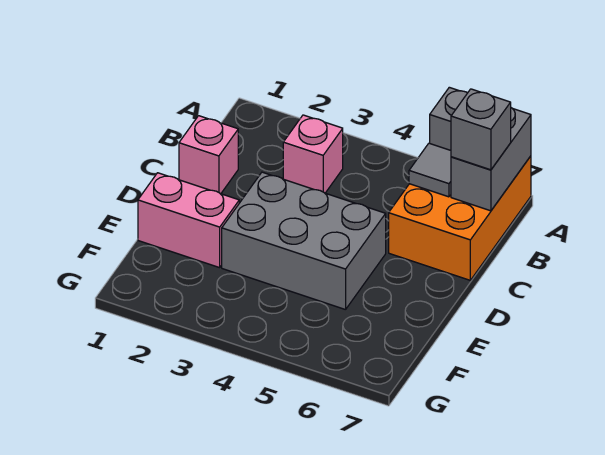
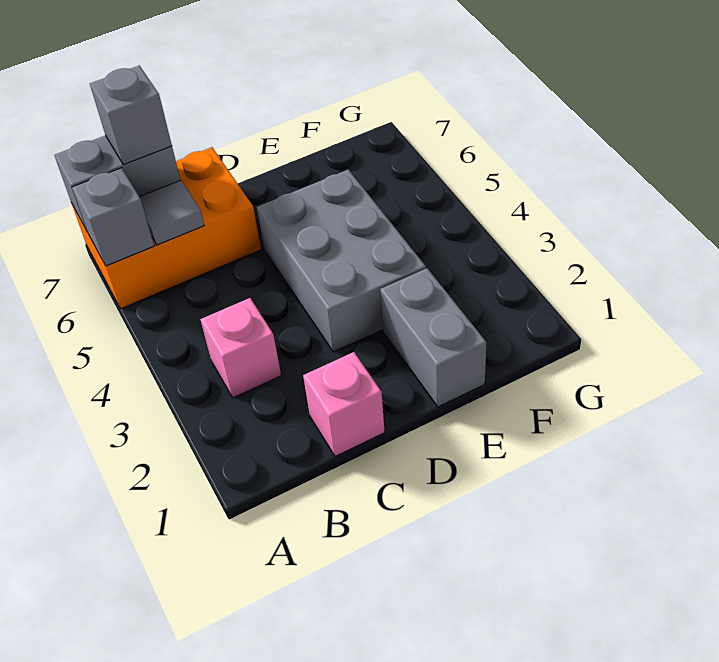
pink brick E1:E2 level 1 -> grey brick E1:E2 level 1

